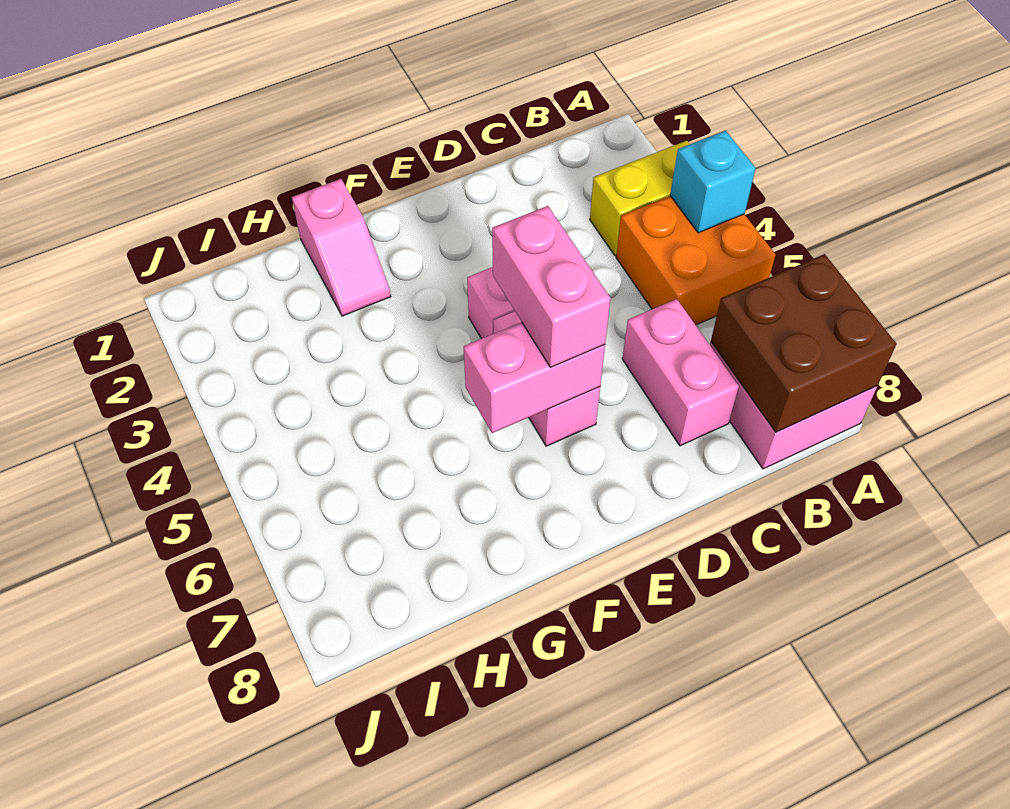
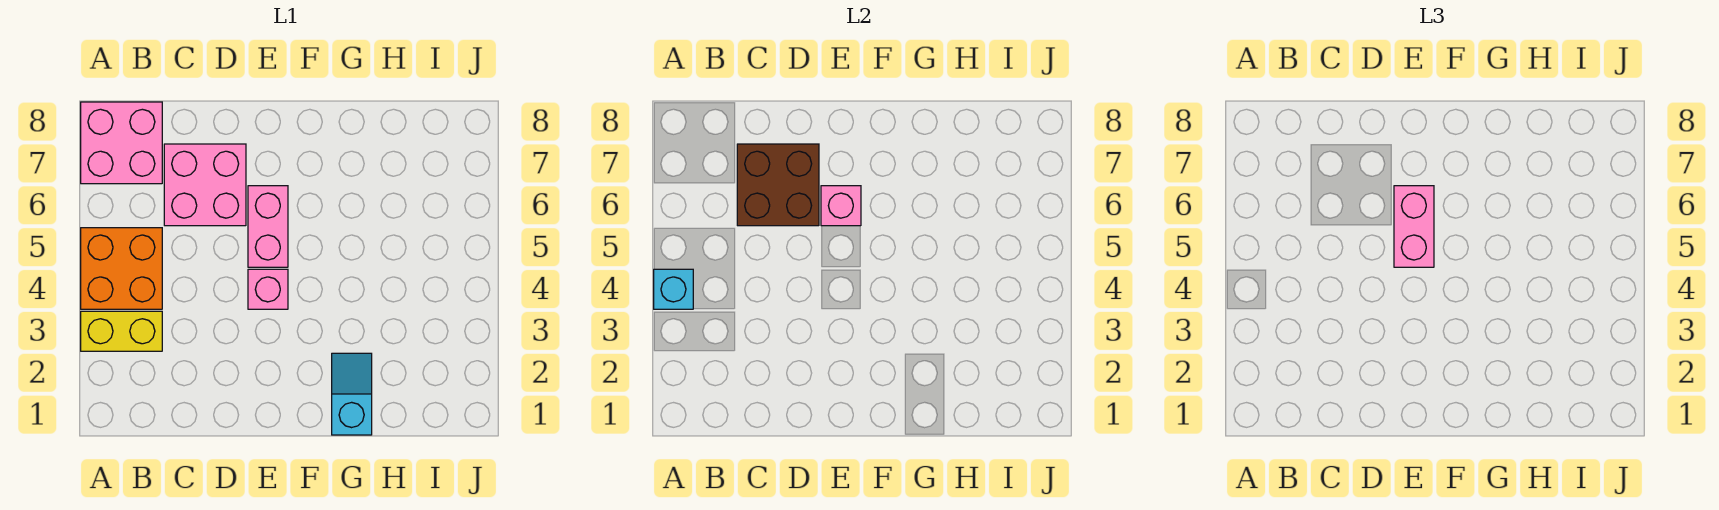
brown brick A7:B8 level 2 -> brown brick C6:D7 level 2
pink brick C6:C7 level 1 -> pink brick C6:D7 level 1
pink brick E6:F6 level 2 -> pink brick E6 level 2
pink slope G1:G2 level 1 top 1 -> cyan slope G1:G2 level 1 top 1

